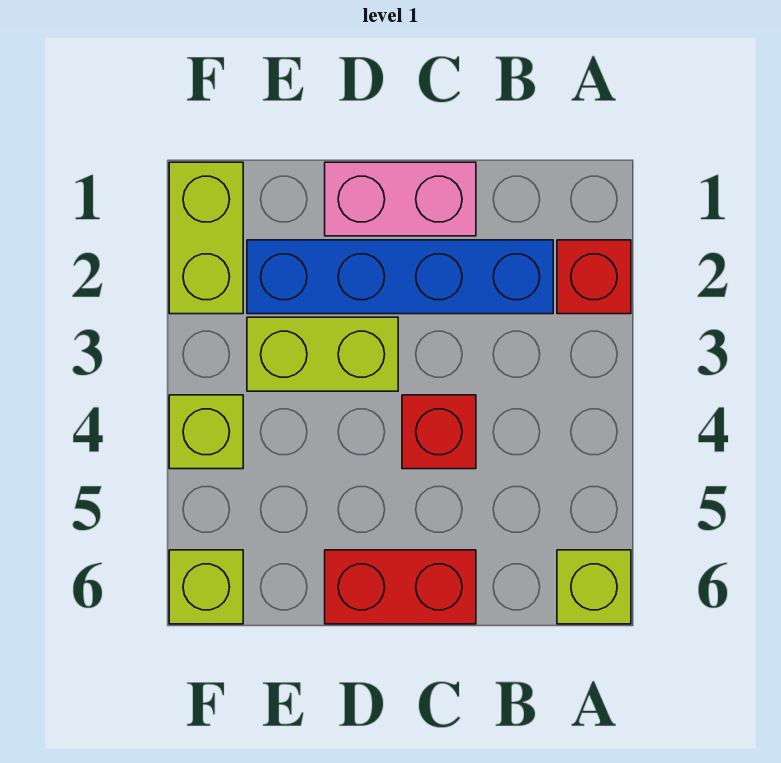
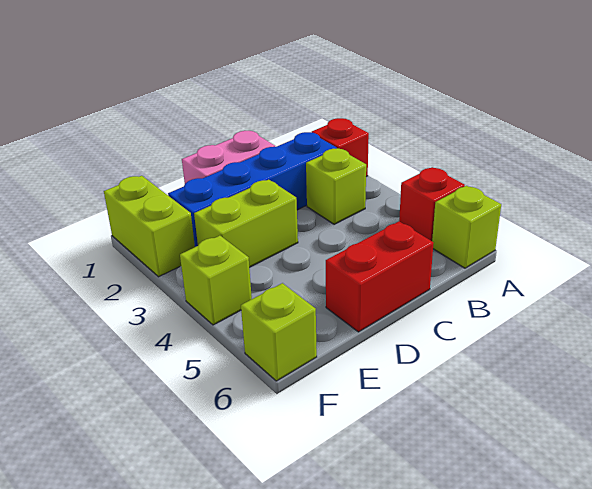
none -> lime brick B3 level 1
red brick C4 level 1 -> red brick A5 level 1

